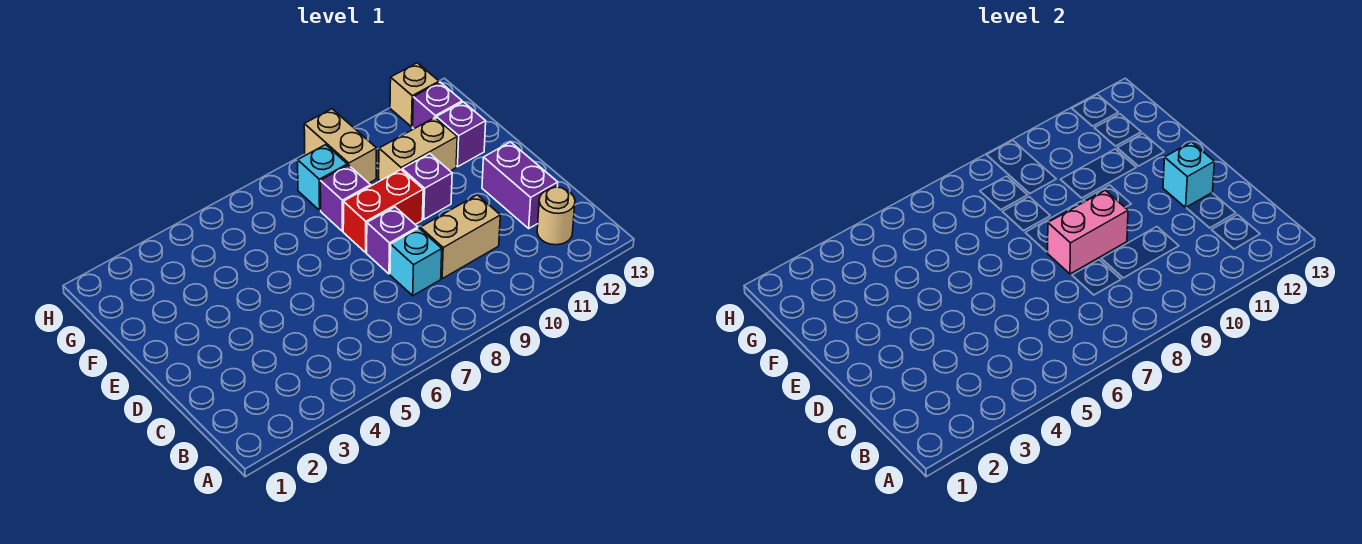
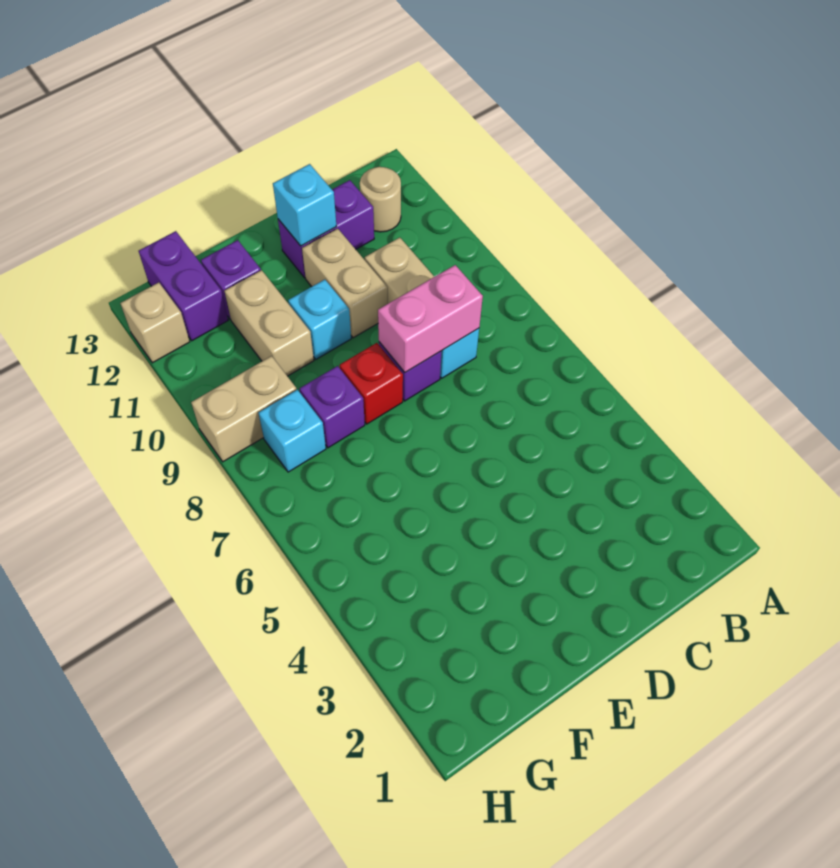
pink brick D8:D9 level 2 -> pink brick C8:D8 level 2
none -> tan brick D10:D11 level 1
red brick E8:E9 level 1 -> red brick E8 level 1
purple brick E10 level 1 -> cyan brick E10 level 1
purple brick G12 level 1 -> purple brick G12:G13 level 1

